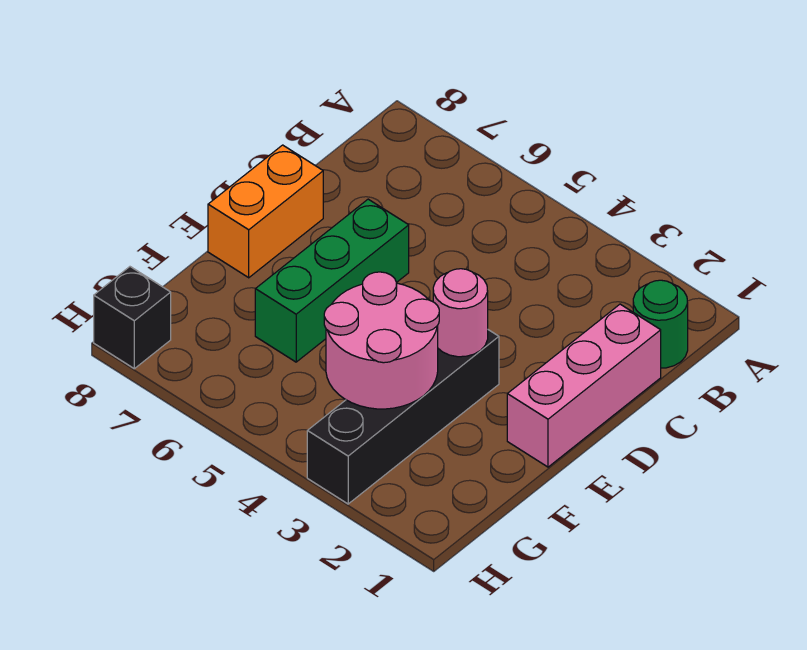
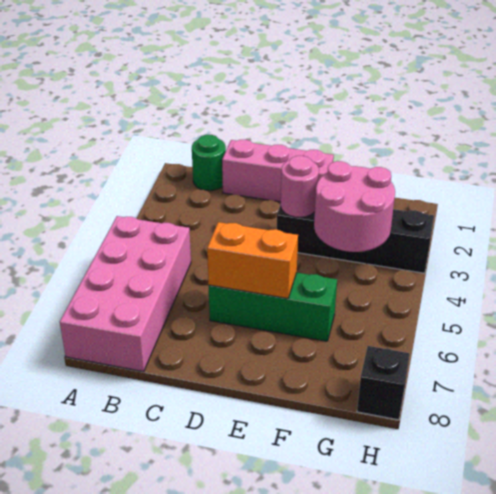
none -> pink brick A5:B8 level 1
orange brick D8:E8 level 1 -> orange brick D6:E6 level 2

